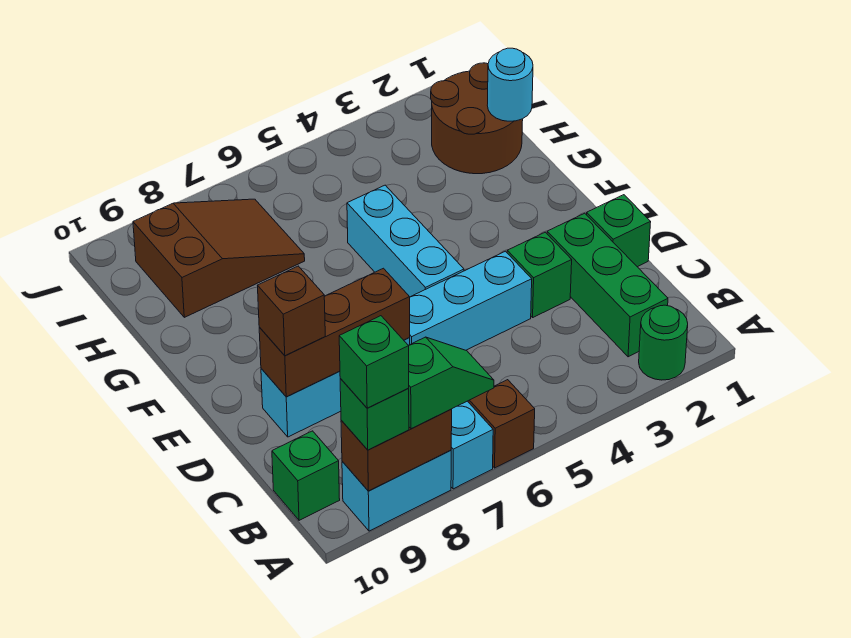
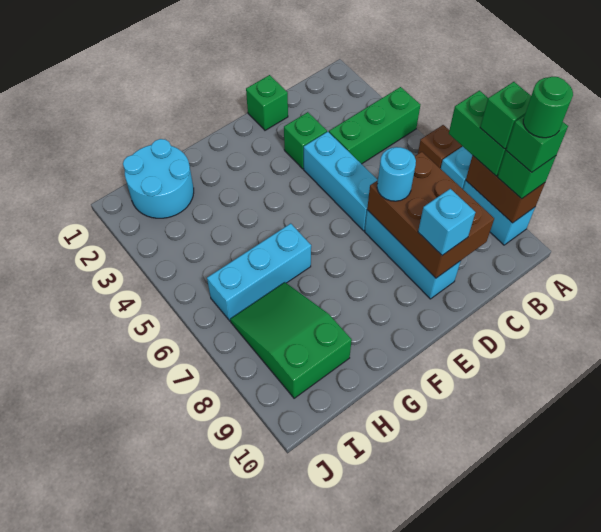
green round brick A2 level 1 -> green round brick A9 level 5
green slope A7:A8 level 3 top 8 -> green brick A7:A8 level 3
green brick B2:D2 level 1 -> green brick A4:C4 level 1
green brick B10 level 1 -> green brick A8 level 4
brown brick D7:D9 level 2 -> brown brick C7:D9 level 2
brown brick D9 level 3 -> cyan brick D9 level 3
cyan brick E5:G5 level 1 -> cyan brick G6:I6 level 1
brown round brick H1:I2 level 1 -> cyan round brick H1:I2 level 1
cyan round brick H1 level 2 -> cyan round brick D7 level 3
brown slope H7:I9 level 1 top 9 -> green slope H7:I9 level 1 top 9

